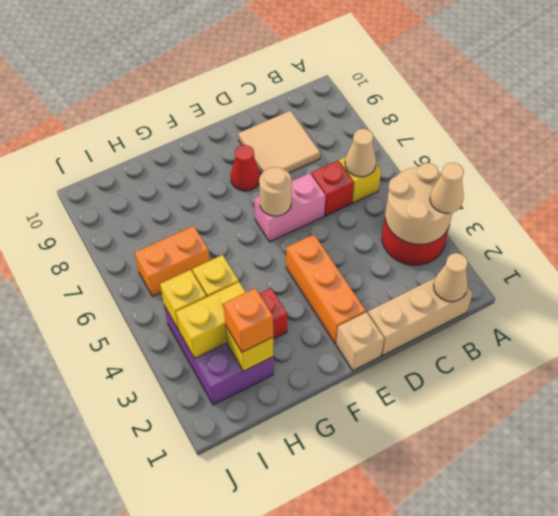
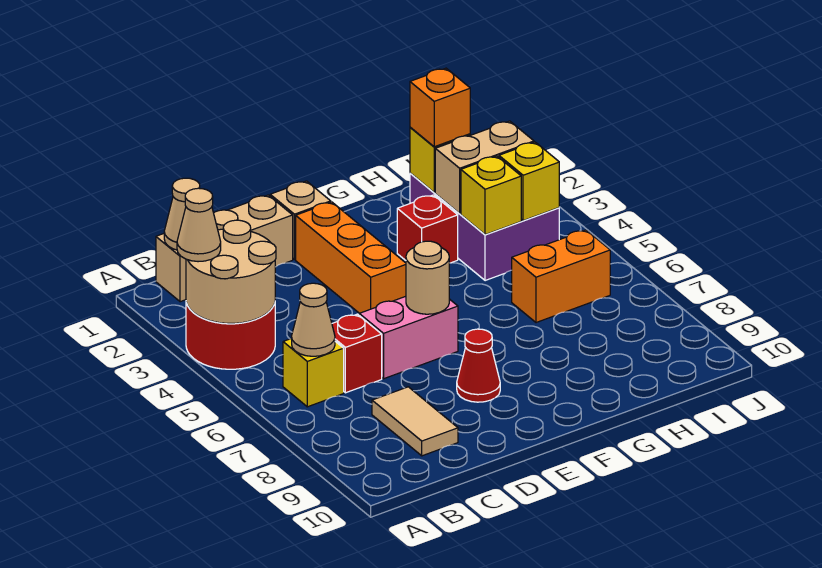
tan tile C8:D9 level 1 -> tan tile C8:C9 level 1
yellow brick H3:I3 level 2 -> tan brick H3:I3 level 2

